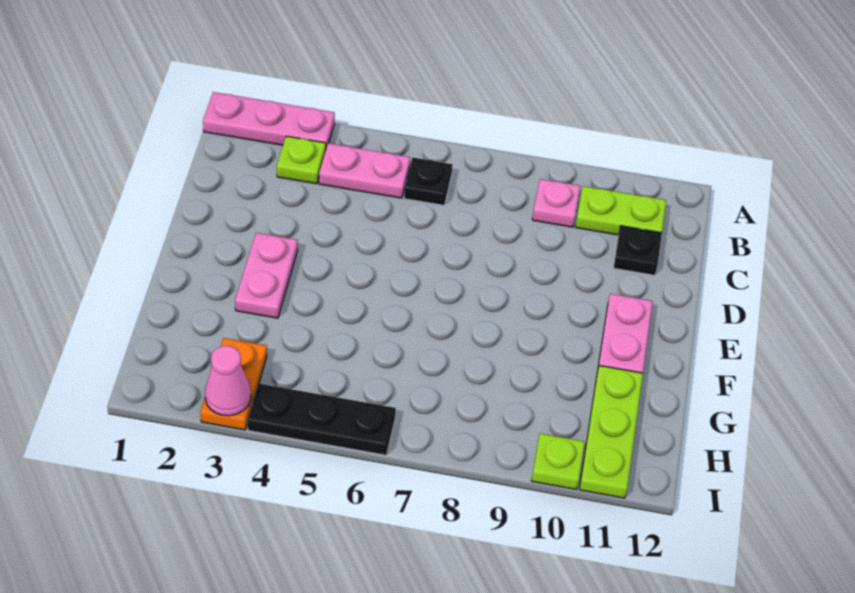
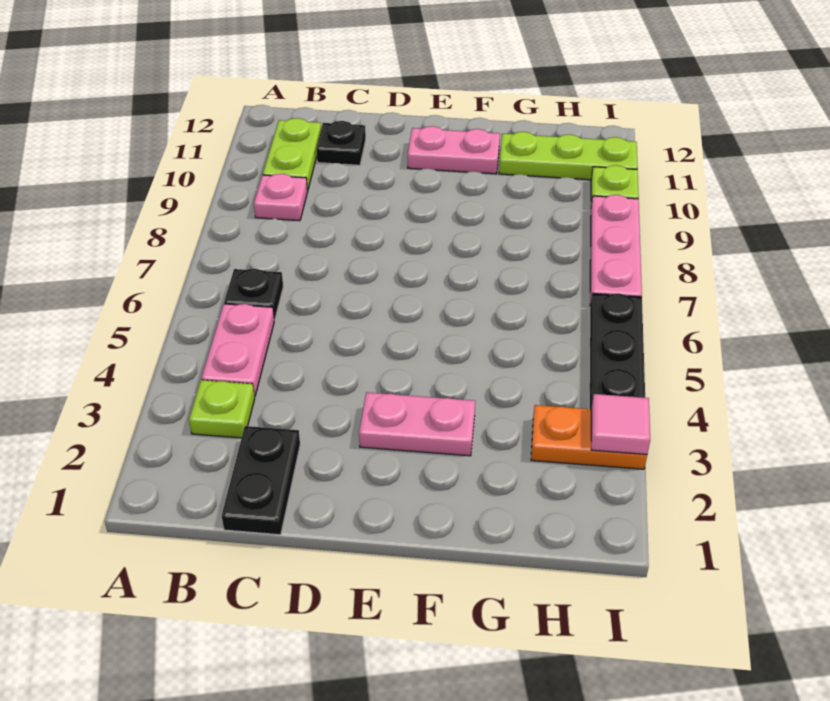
pink plate A1:A3 level 1 -> pink plate I7:I9 level 1
none -> black plate C1:C2 level 1
pink cone I3 level 2 -> pink tile I3 level 2

